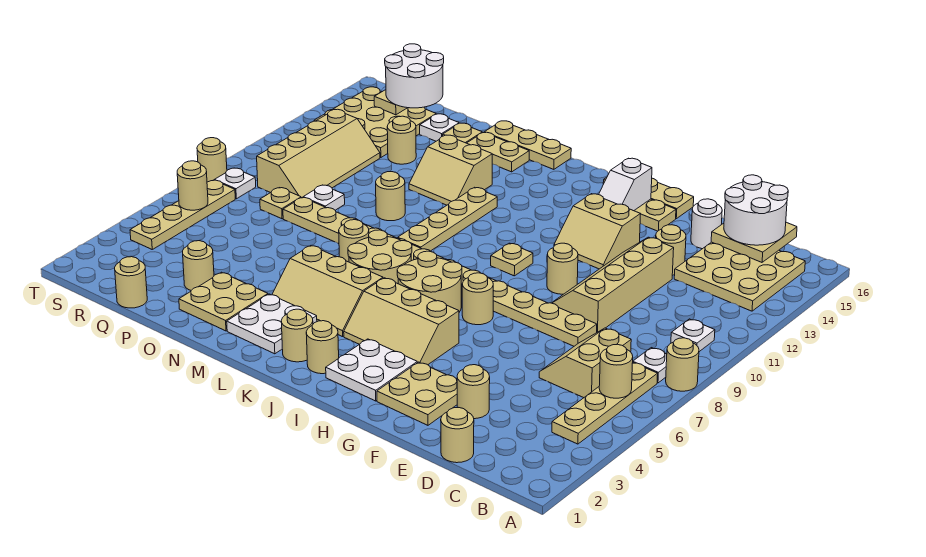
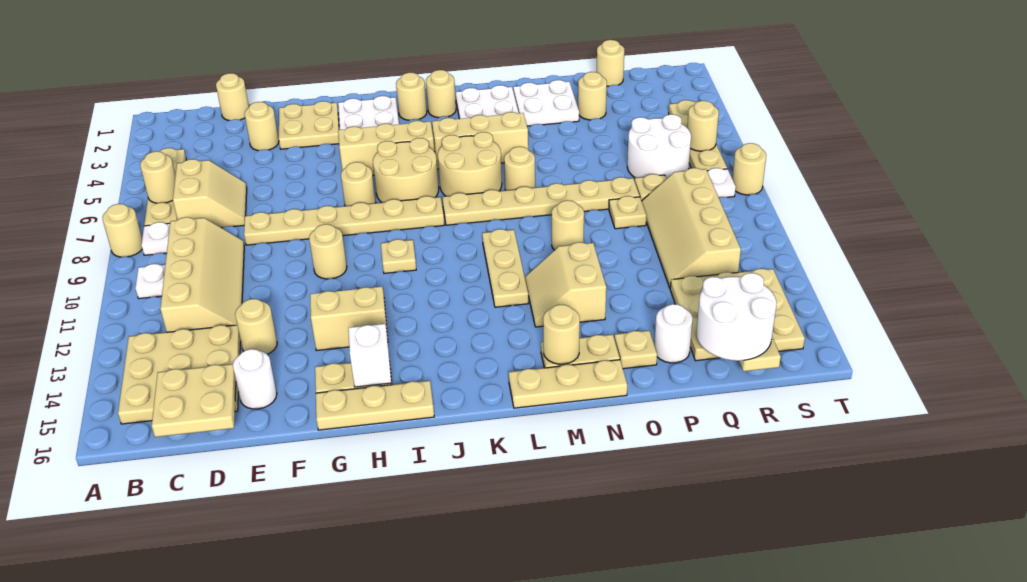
white round brick C15:D16 level 3 -> white round brick Q6:R7 level 1
tan slope E9:F12 level 1 top E -> tan slope C9:D12 level 1 top C
tan plate L9:L12 level 1 -> tan plate L10:L12 level 1
tan slope M12:N13 level 1 top 13 -> tan slope M12:N13 level 1 top N
tan plate N2:O3 level 1 -> white plate N2:O3 level 1
white plate P9 level 1 -> tan plate P9 level 1
tan round brick P13 level 1 -> tan round brick M15 level 2
white plate P15 level 1 -> white round brick P15 level 1

